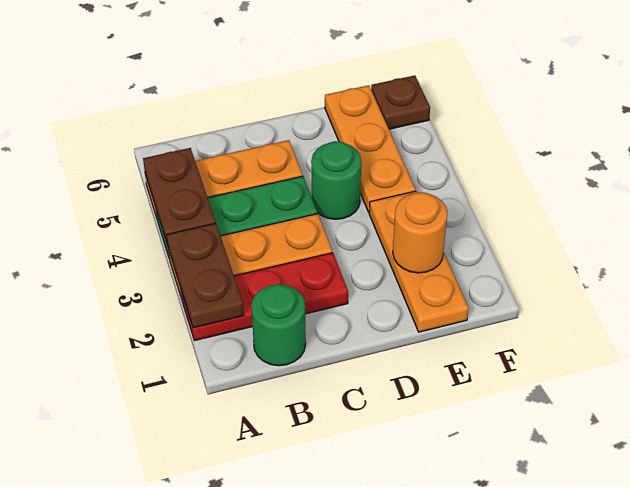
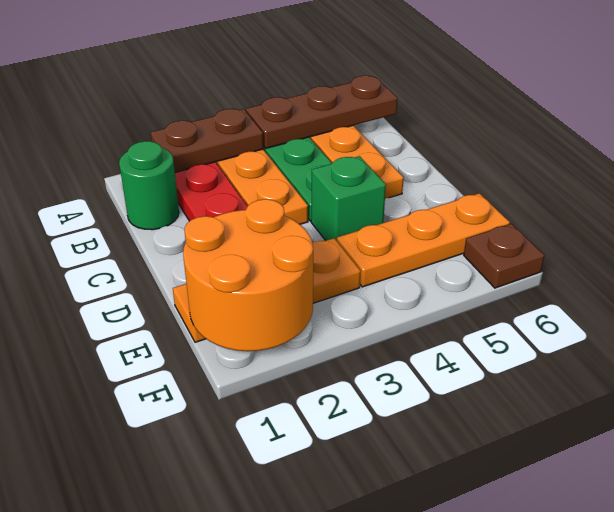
brown plate A4:A5 level 2 -> brown plate A4:A6 level 2
green round brick D4 level 1 -> green brick D4 level 1
orange round brick E2 level 2 -> orange round brick E1:F2 level 2

